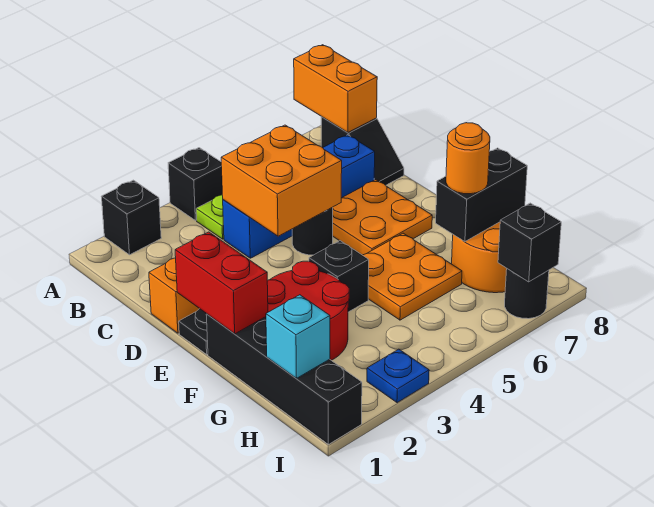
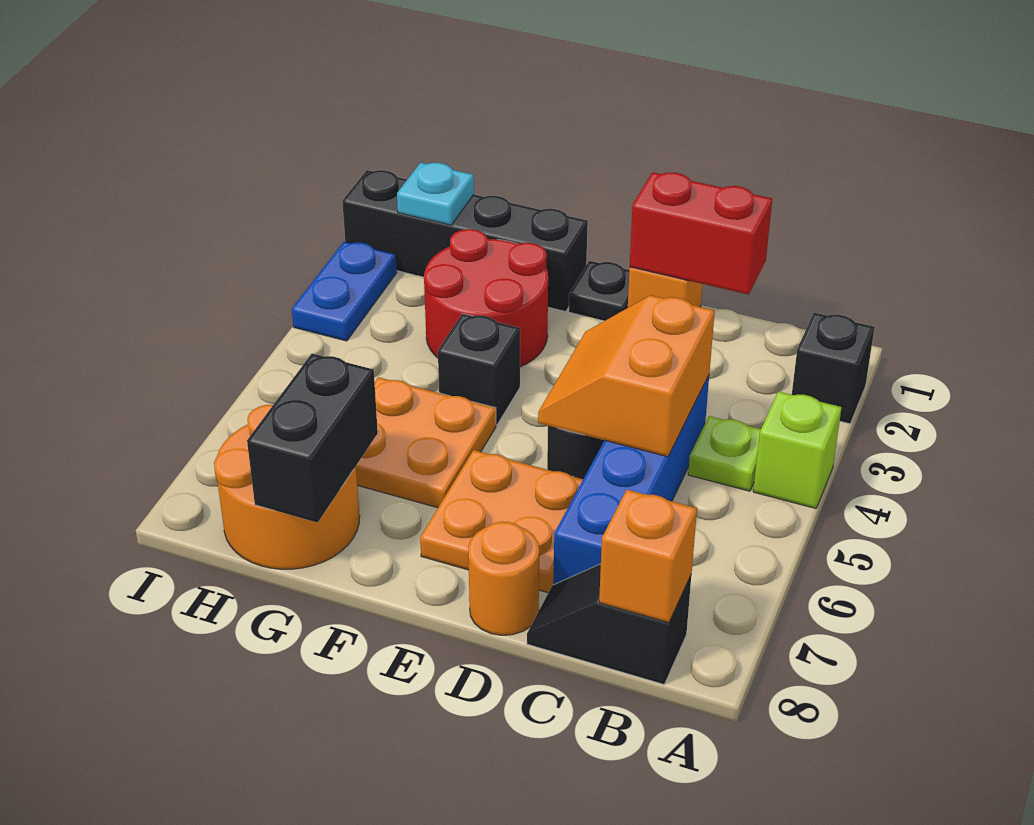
black brick A4 level 1 -> lime brick A4 level 1
orange brick A8:B8 level 2 -> orange brick B8 level 2
orange brick C4:D5 level 2 -> orange slope C4:D5 level 2 top C
red brick E1:F1 level 2 -> red brick C1:D1 level 2
orange round brick G7 level 3 -> orange round brick D8 level 1
cyan brick H1 level 2 -> cyan plate H1 level 2
blue plate I3 level 1 -> blue plate I2:I3 level 1
black round brick I7 level 1 -> none
black brick I7 level 2 -> none

